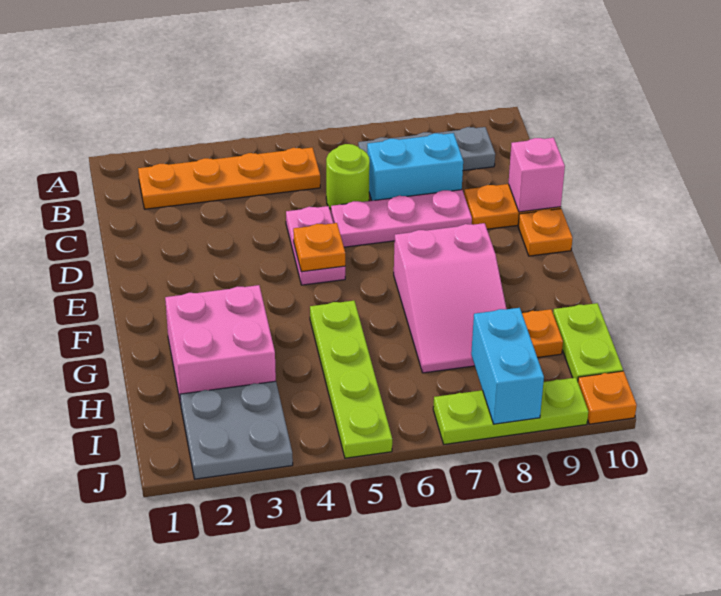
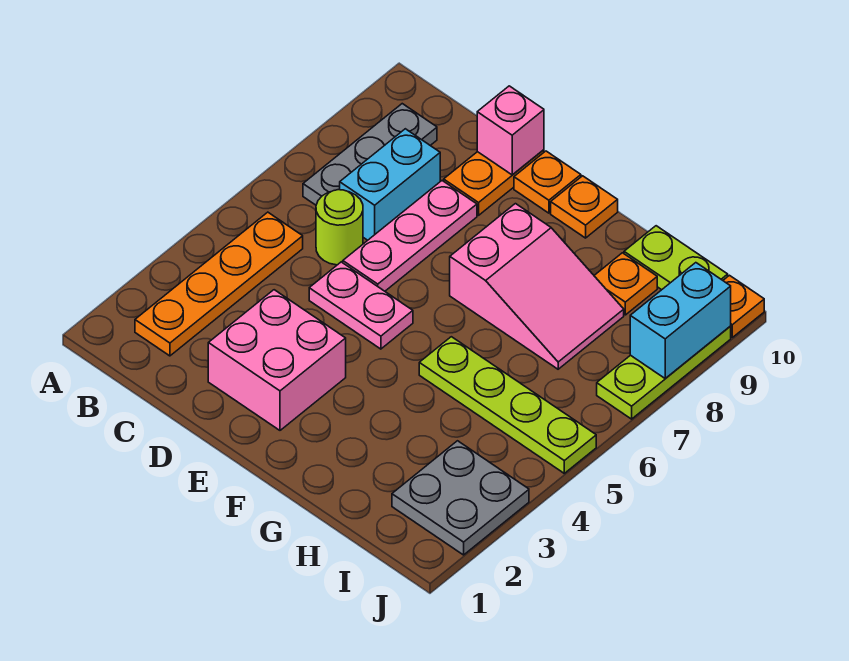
orange plate E5 level 2 -> orange plate F10 level 1
pink brick G2:H3 level 1 -> pink brick D2:E3 level 1
cyan brick I8:J8 level 2 -> cyan brick J8:J9 level 2

